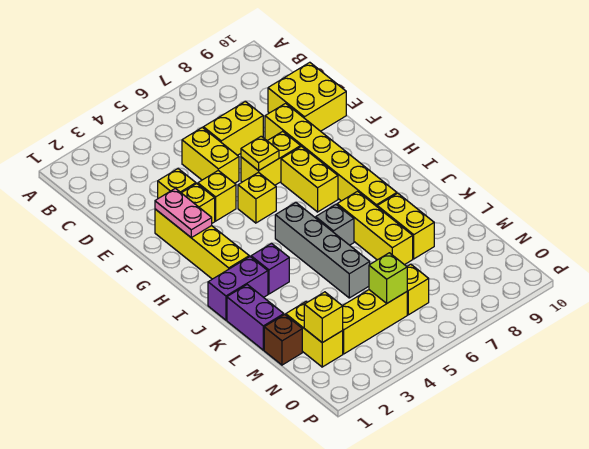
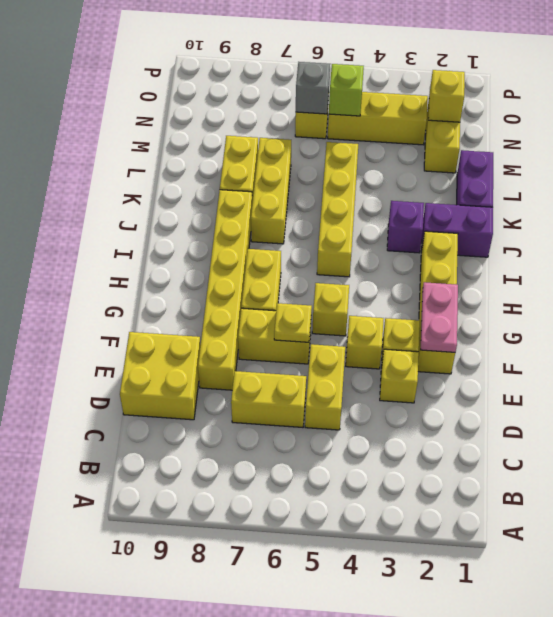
grey brick I5:L5 level 1 -> yellow brick I5:L5 level 1
grey brick J6 level 1 -> grey brick N6 level 2
brown brick M1 level 1 -> none

